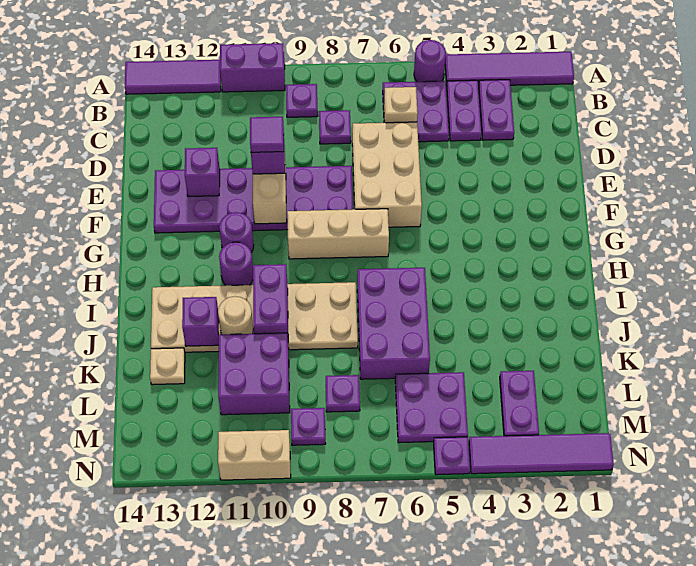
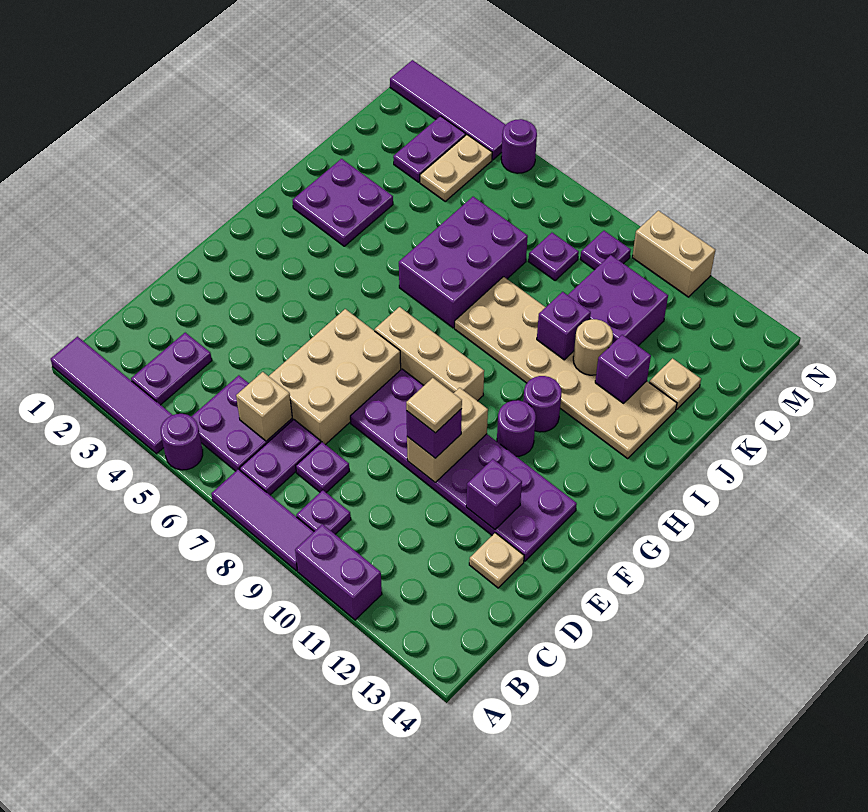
purple tile A12:A14 level 1 -> purple tile A7:A9 level 1
purple plate B4:C4 level 1 -> purple plate B7:C7 level 1
none -> tan plate D13 level 1
purple tile E10 level 4 -> tan tile E10 level 4
purple brick I10:J10 level 2 -> purple brick J10 level 2
none -> tan plate L4:M4 level 1
purple plate L5:M6 level 1 -> purple plate I2:J3 level 1
purple plate N5 level 1 -> purple round brick N5 level 1

